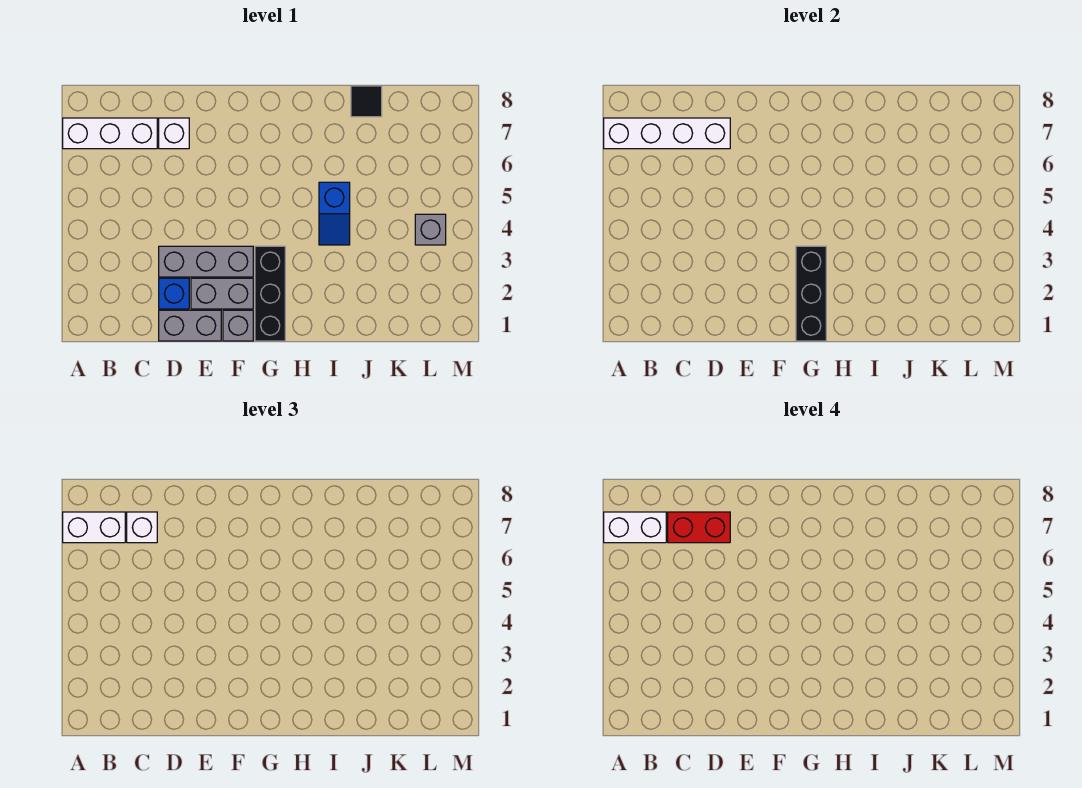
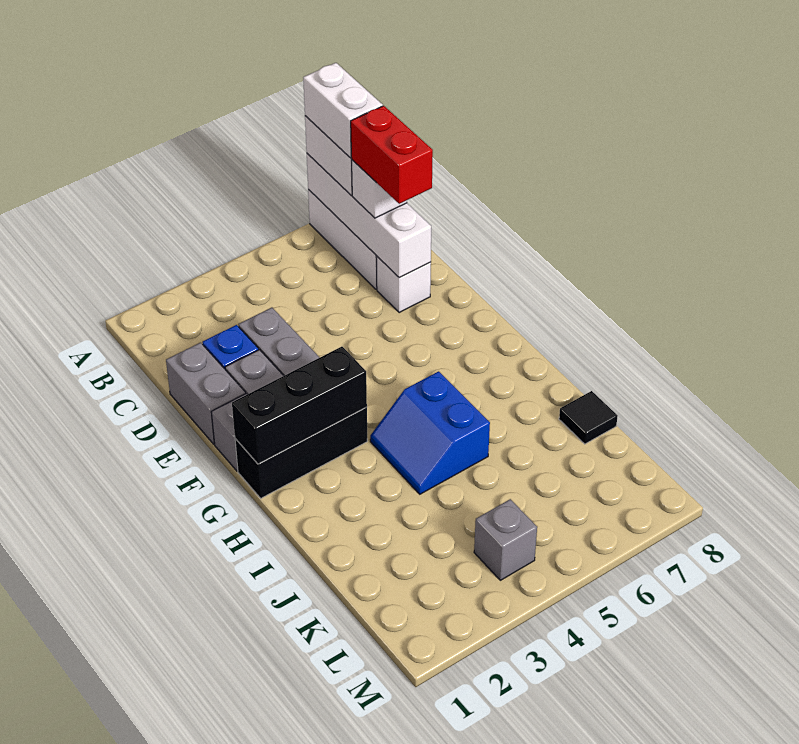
blue slope I4:I5 level 1 top 5 -> blue slope H4:I5 level 1 top 5

